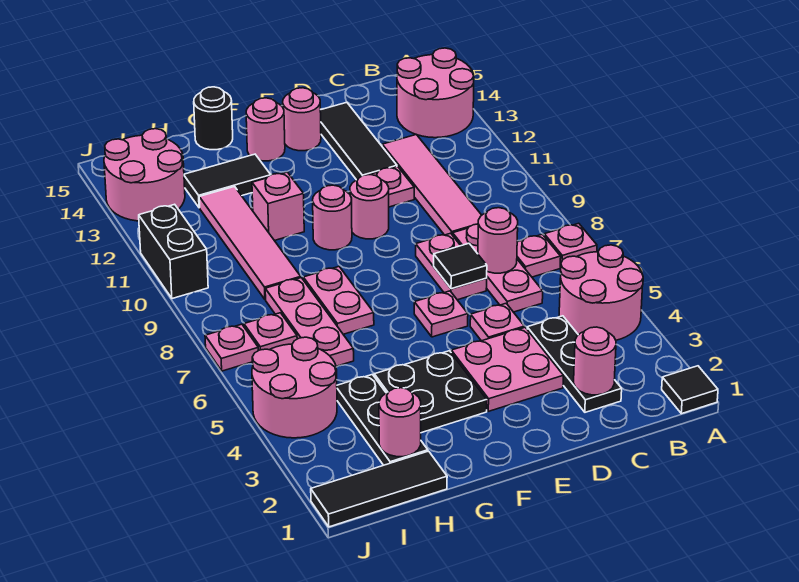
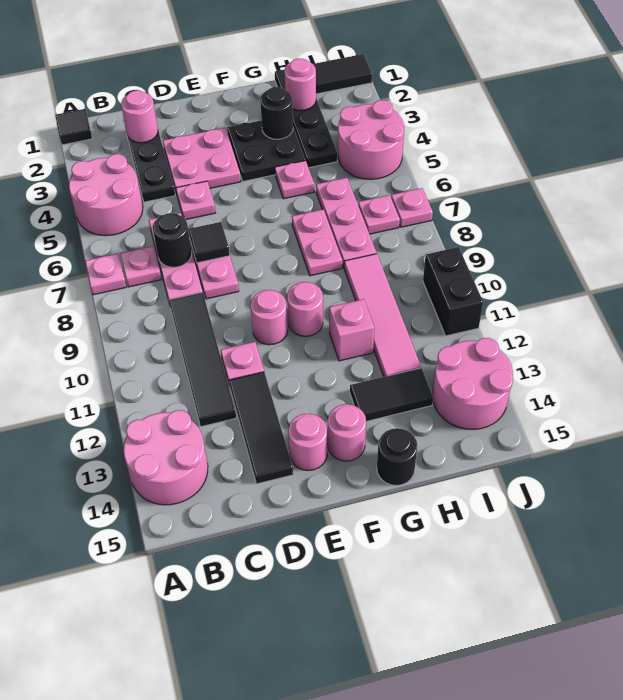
pink round brick C7 level 2 -> black round brick C7 level 2
pink tile C9:C12 level 1 -> black tile C9:C12 level 1
pink plate E6 level 1 -> pink plate G5 level 1
none -> black round brick G3 level 2

